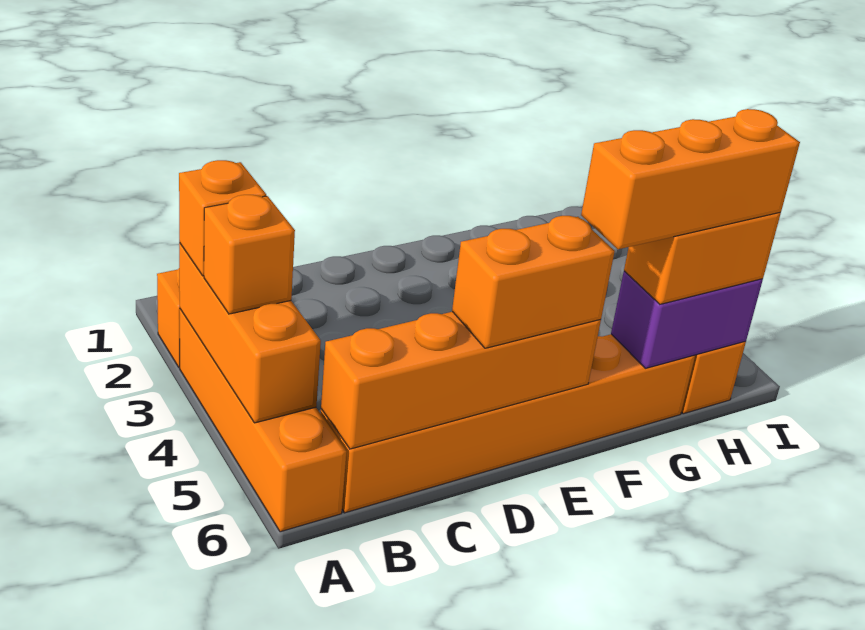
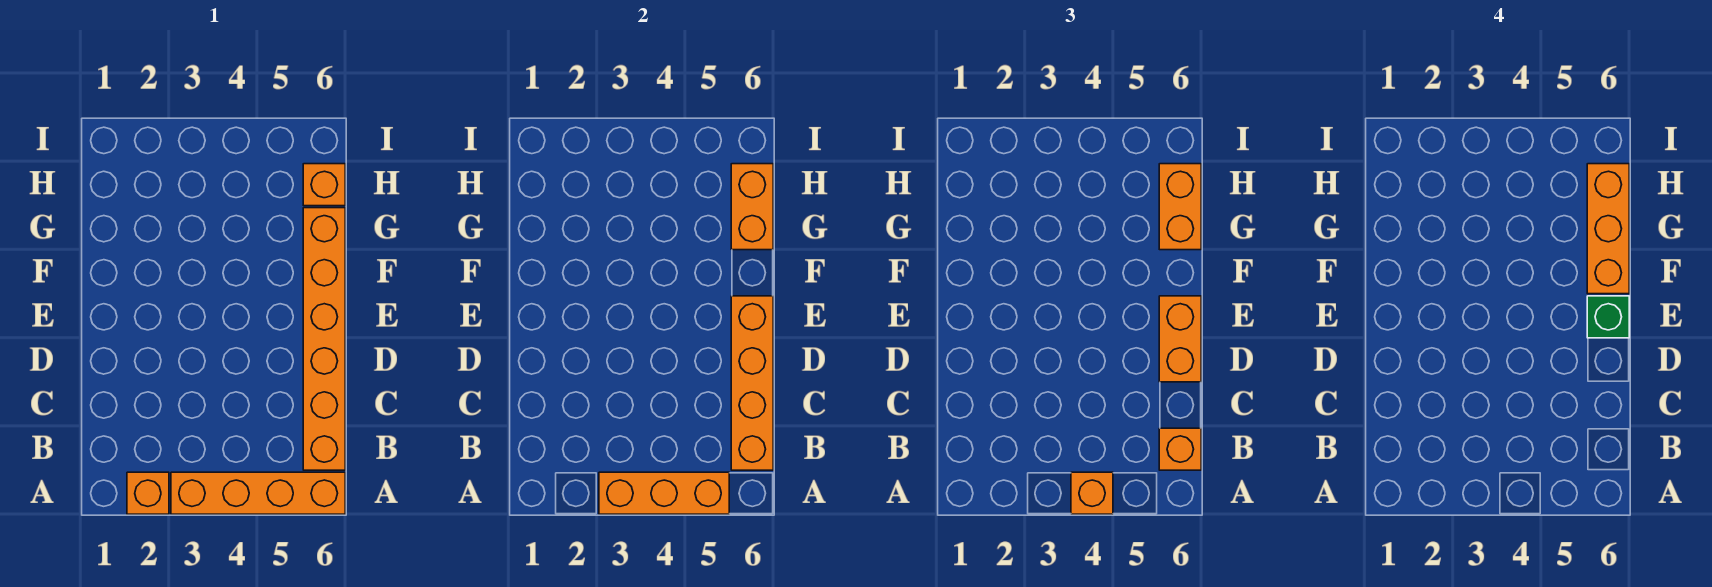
orange brick A3 level 3 -> orange brick B6 level 3
none -> green brick E6 level 4
purple brick G6:H6 level 2 -> orange brick G6:H6 level 2

